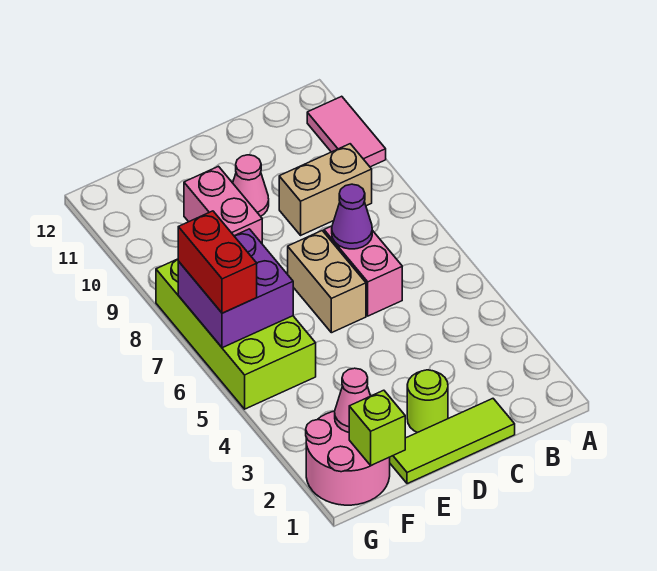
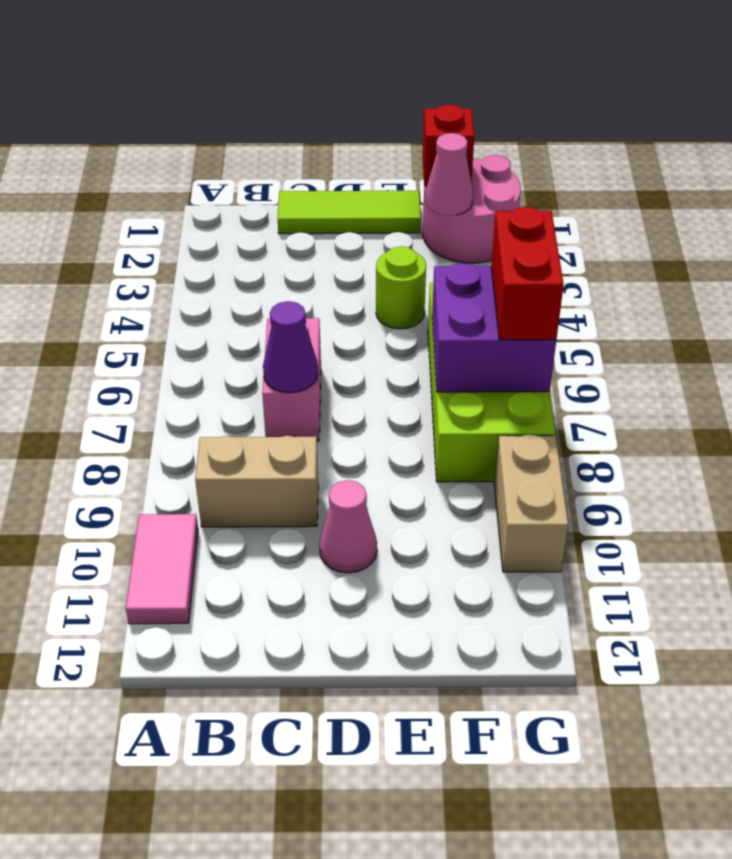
lime round brick D2 level 1 -> lime round brick E4 level 1
tan brick D6:D7 level 1 -> tan brick G9:G10 level 1
pink brick E9:E10 level 1 -> none
lime brick F1 level 2 -> red brick F1 level 2

